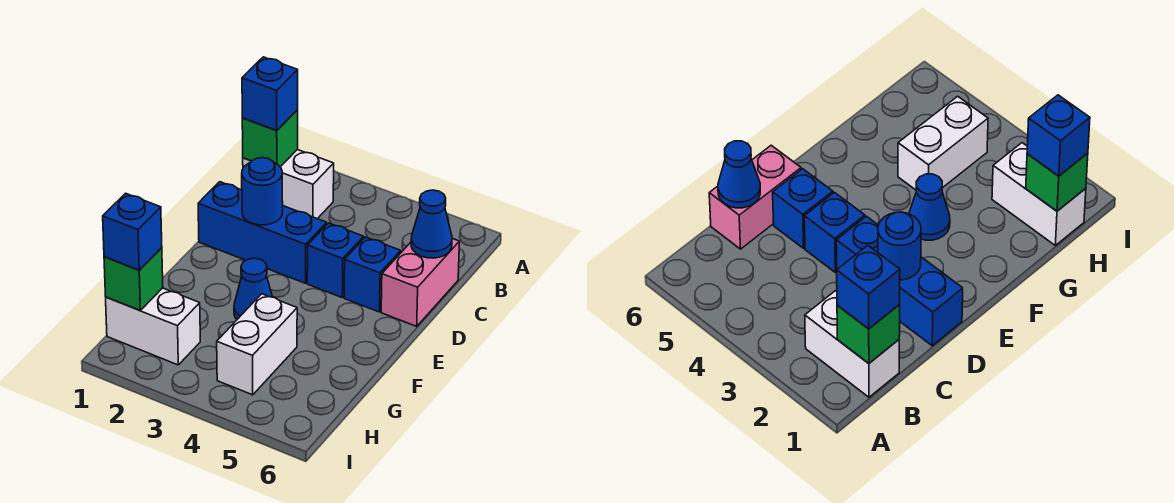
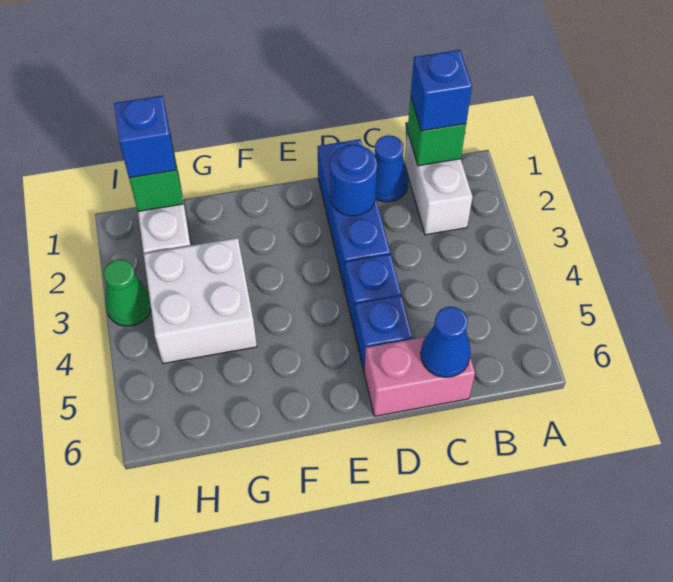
blue cone F3 level 1 -> blue cone C1 level 1
white brick G4:H4 level 1 -> white brick G3:H4 level 1
none -> green cone I3 level 1

